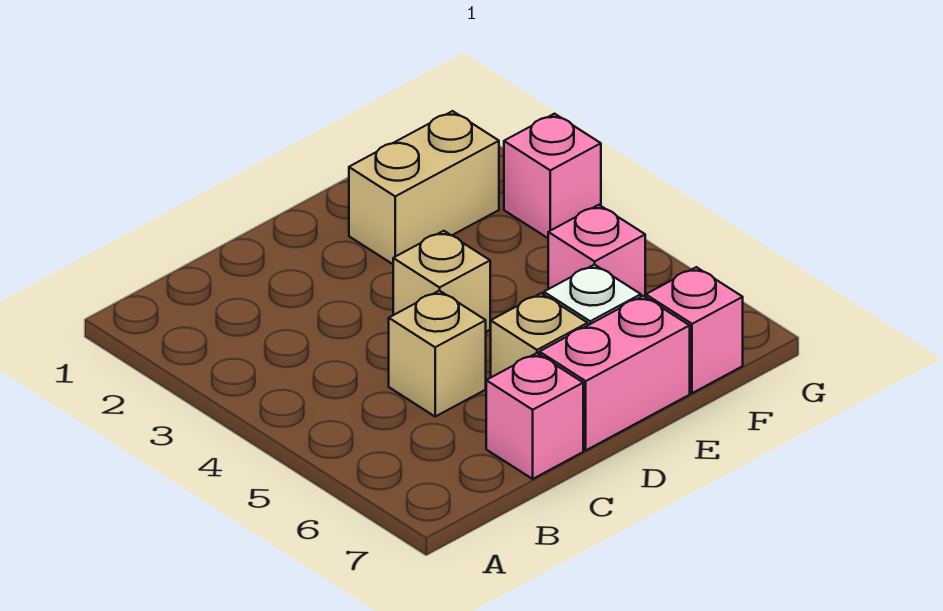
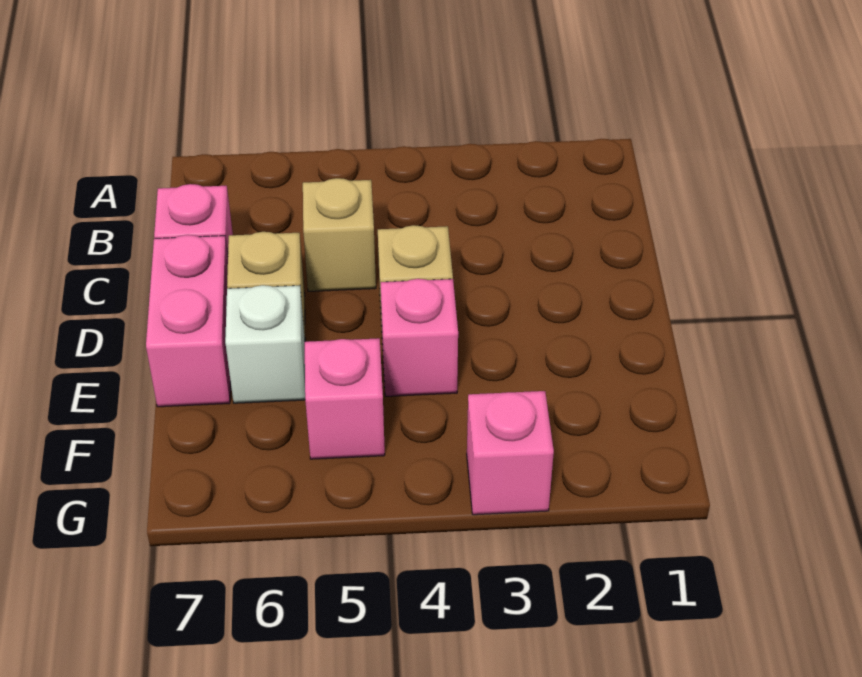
tan brick E2:F2 level 1 -> none
pink brick F7 level 1 -> pink brick E4 level 1

